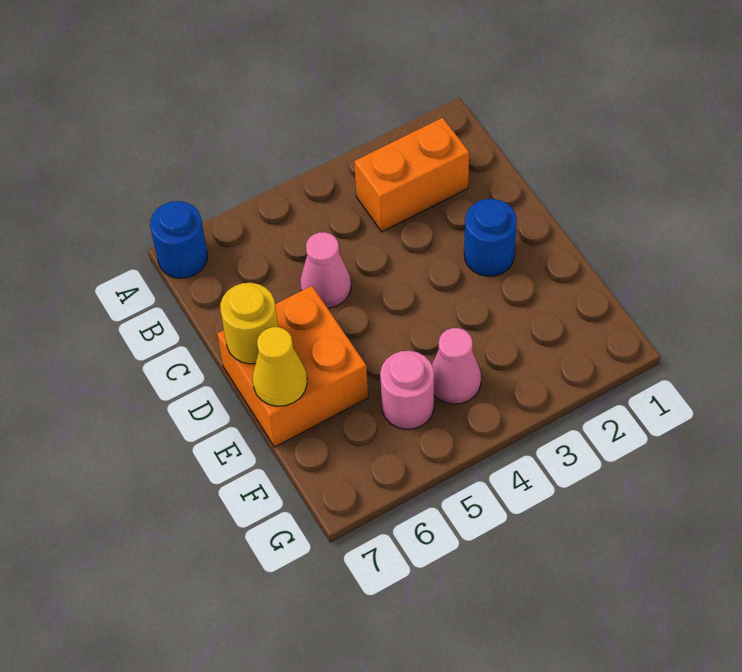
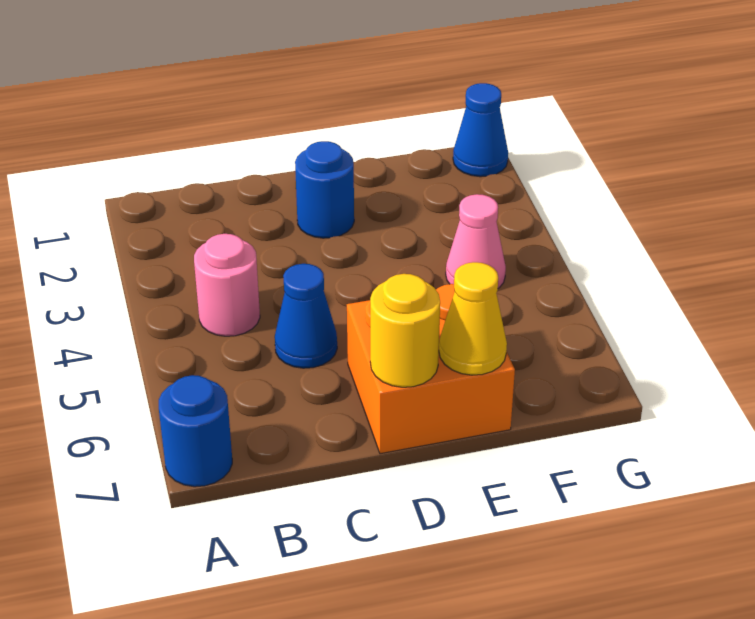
orange brick B2:B3 level 1 -> none
pink cone C5 level 1 -> blue cone C5 level 1
pink round brick F5 level 1 -> pink round brick B4 level 1
none -> blue cone G1 level 1

